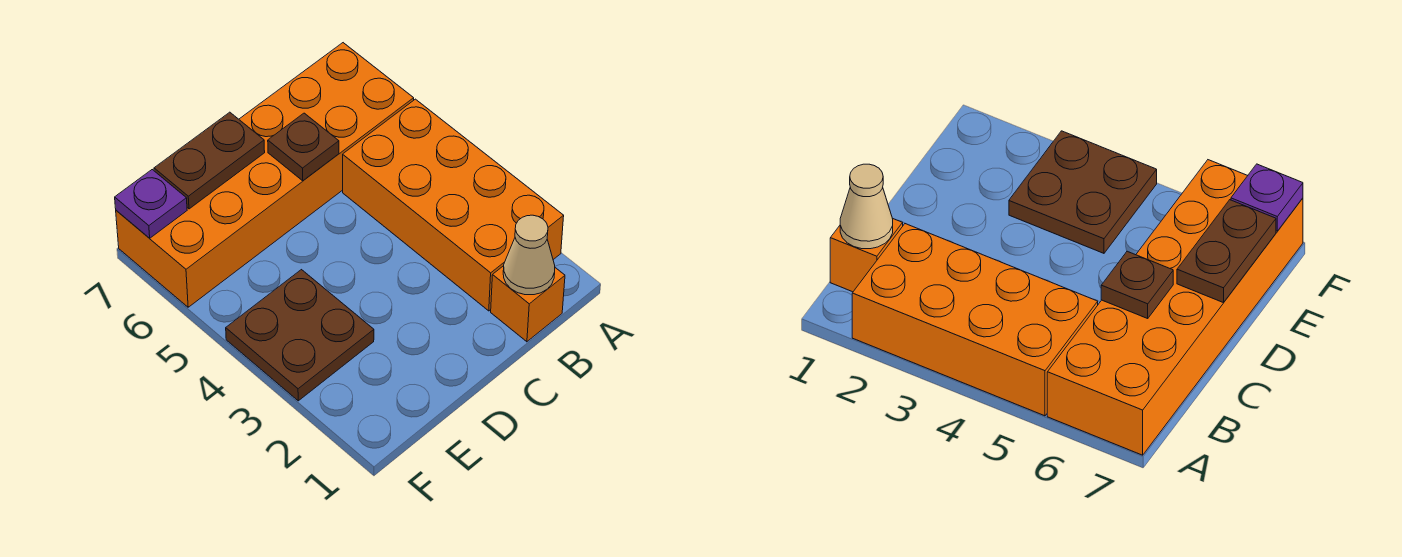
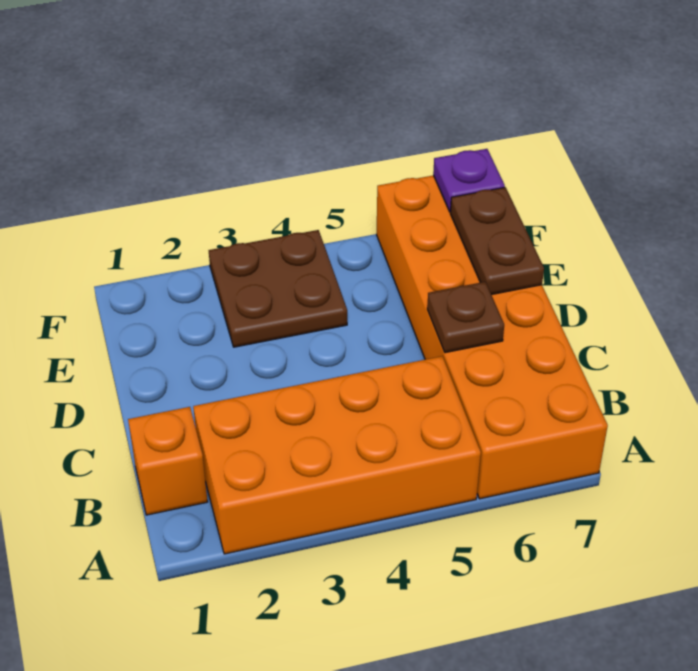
tan cone B1 level 2 -> none

